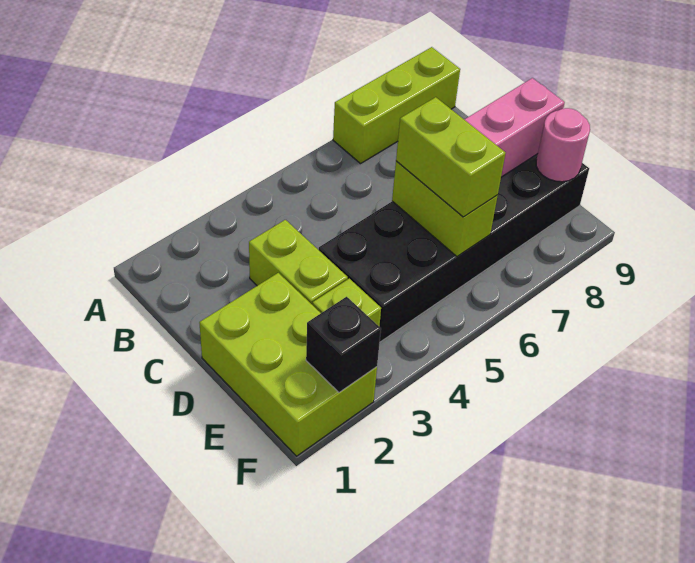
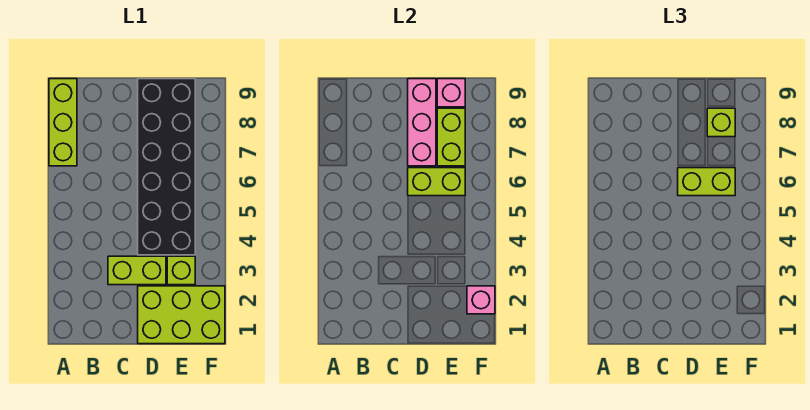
none -> lime brick E7:E8 level 2
none -> lime brick E8 level 3
pink round brick E9 level 2 -> pink brick E9 level 2
black brick F2 level 2 -> pink brick F2 level 2

